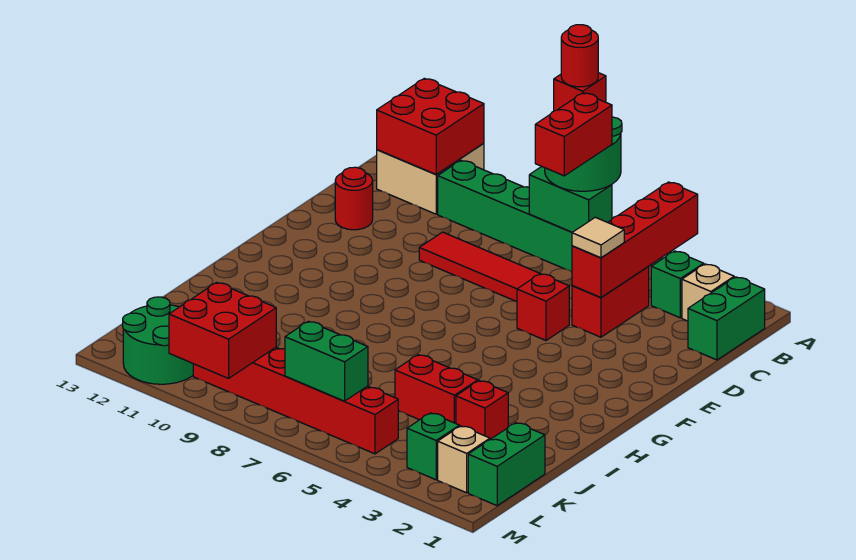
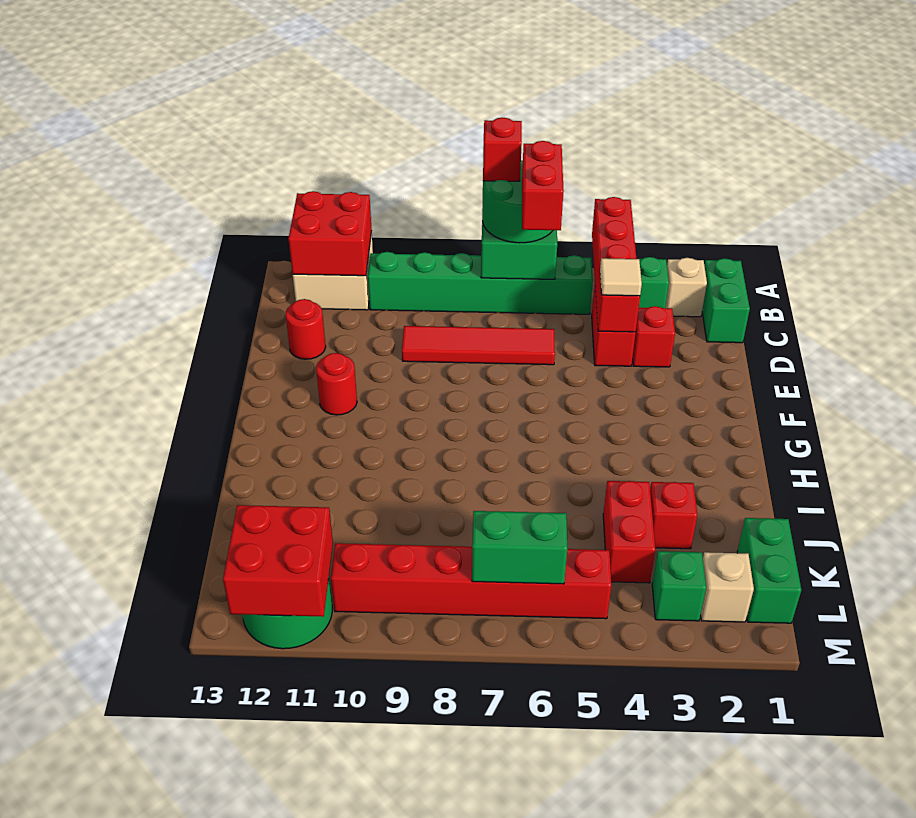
red round brick A7 level 5 -> red round brick F11 level 1
red brick E5 level 1 -> red brick D3 level 1
red brick J4:J5 level 1 -> red brick J4:K4 level 1
red brick L9:M10 level 2 -> red brick L11:M12 level 2

